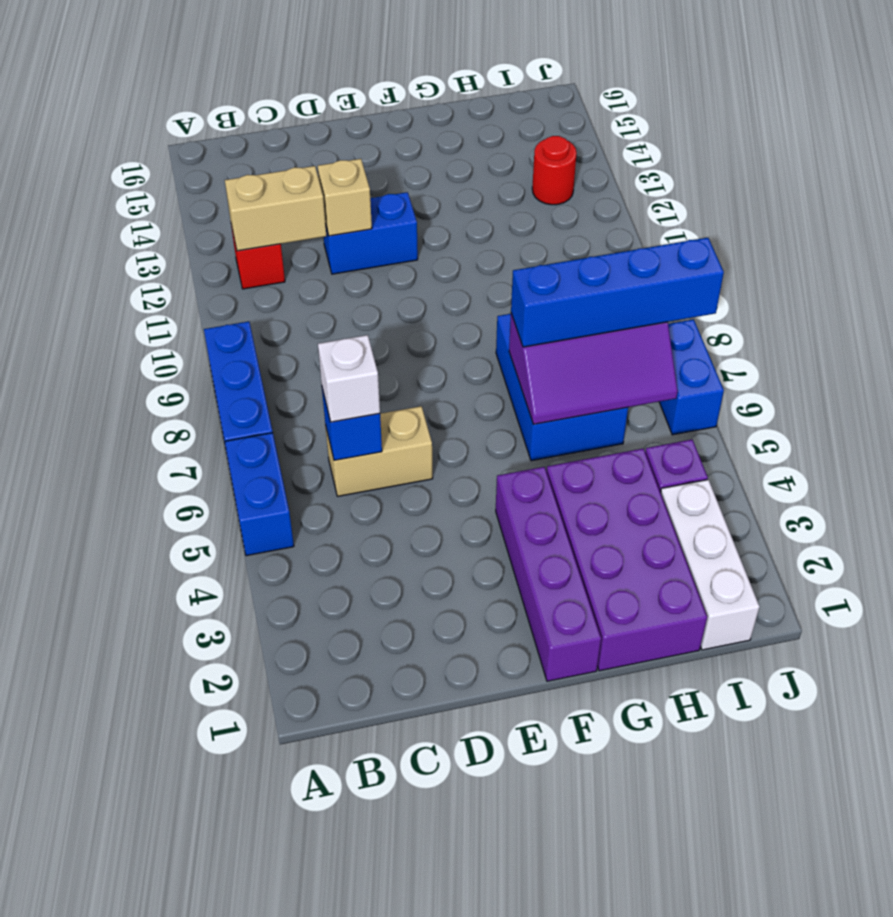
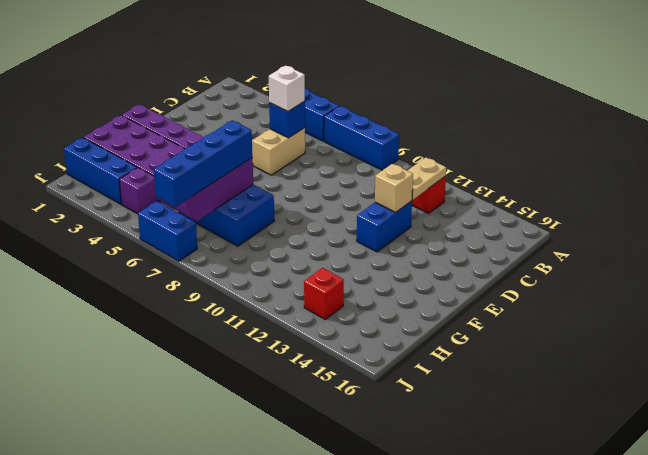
tan brick B12:C12 level 2 -> tan plate B12:C12 level 2
white brick I1:I3 level 1 -> blue brick I1:I3 level 1
red round brick I13 level 1 -> red brick I13 level 1

